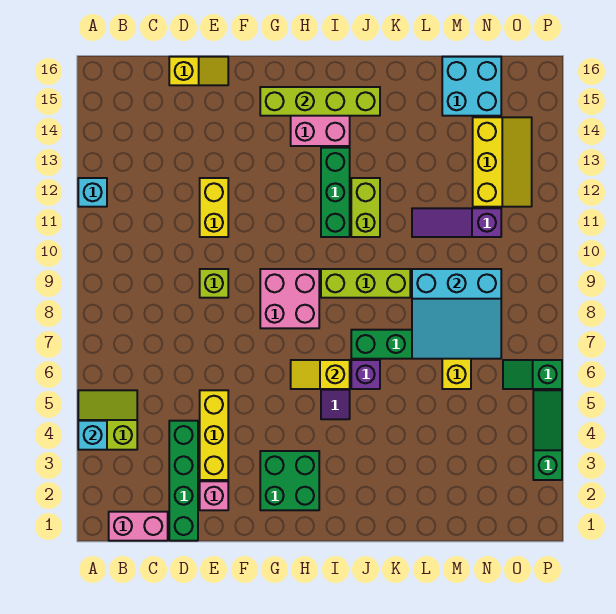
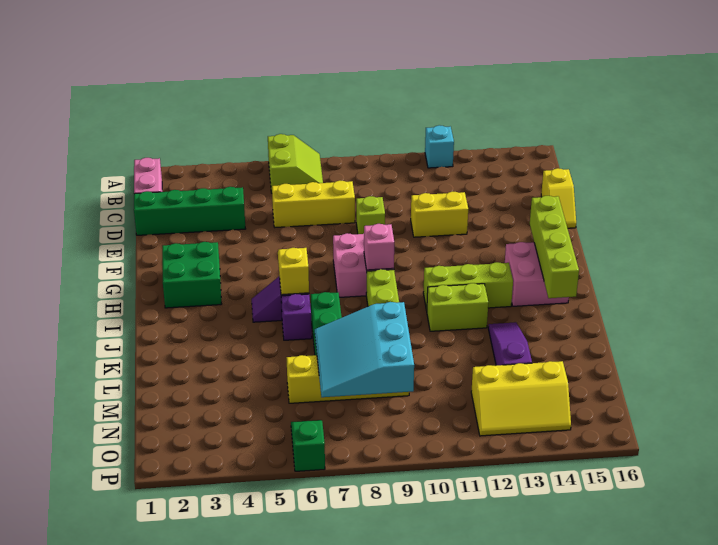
lime slope A4:B5 level 1 top 4 -> lime slope A6:B7 level 1 top 6
cyan brick A4 level 2 -> none
pink brick E2 level 1 -> pink brick H9 level 2
yellow brick E3:E5 level 1 -> yellow brick D6:D8 level 1
green brick I11:I13 level 1 -> lime brick I11:I13 level 1
purple slope L11:N11 level 1 top N -> purple slope K13:M13 level 1 top M
cyan brick M15:N16 level 1 -> none
green slope P3:P5 level 1 top 3 -> none

